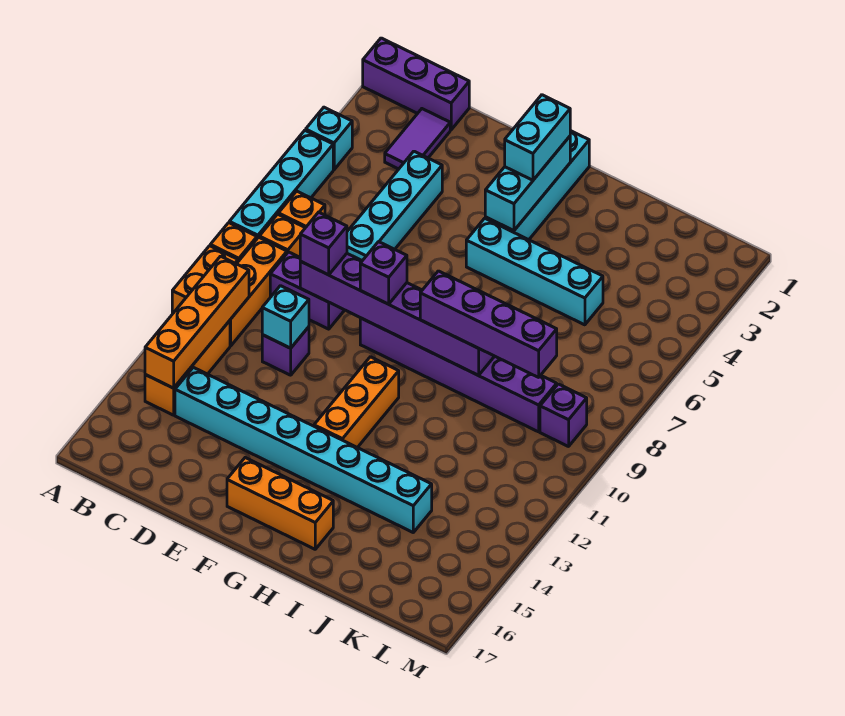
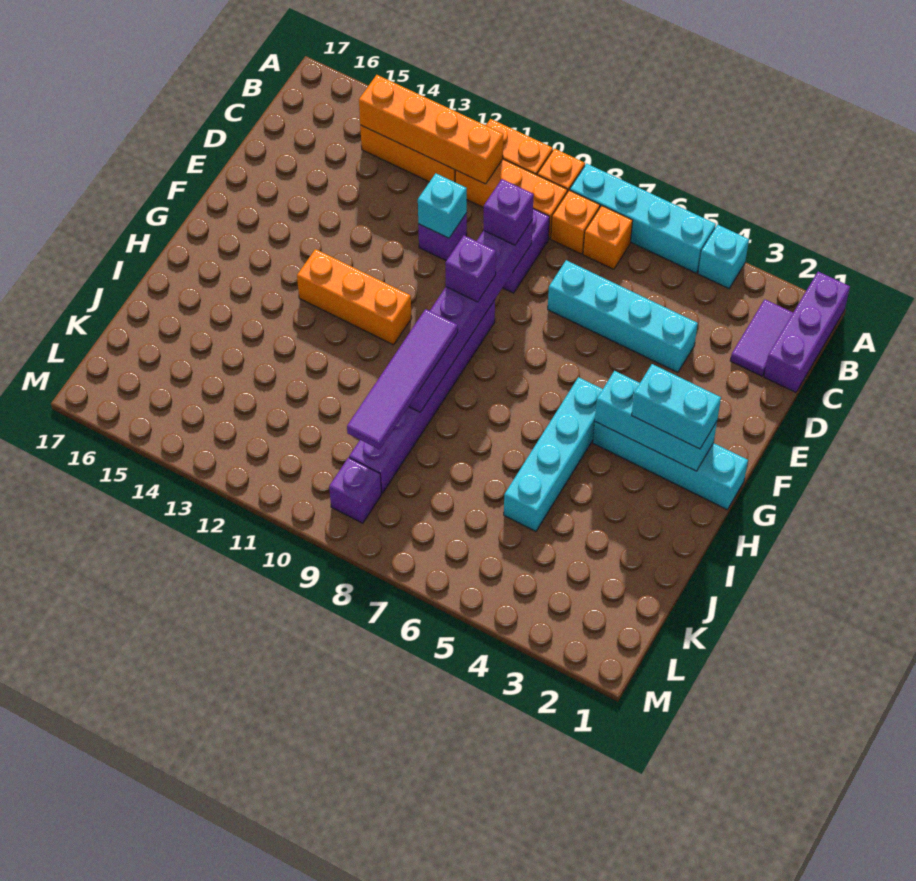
purple tile C2:C3 level 1 -> purple tile B2:C2 level 1
cyan brick C14:J14 level 1 -> none
orange brick F16:H16 level 1 -> none
purple brick H9:K9 level 3 -> purple tile H9:K9 level 3

